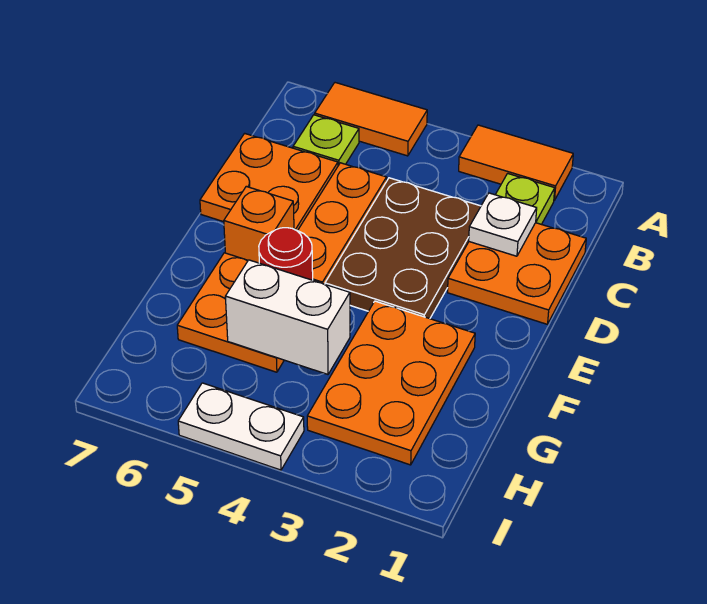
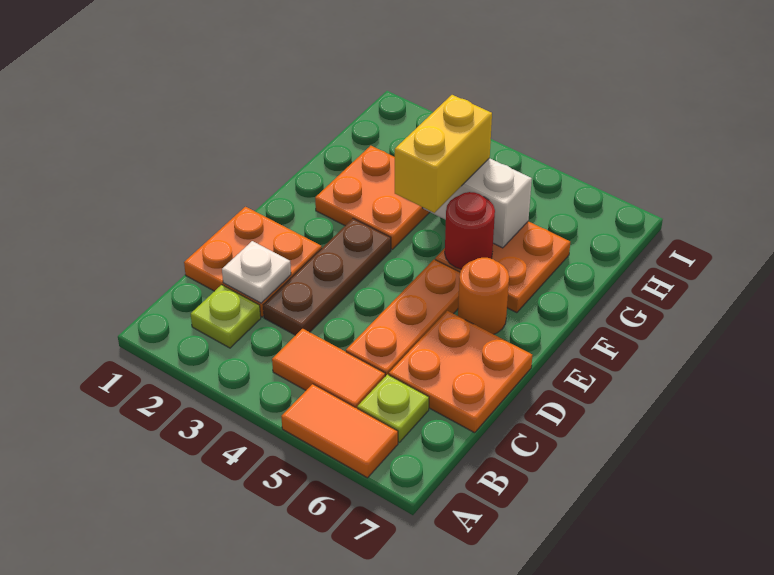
orange tile A2:A3 level 1 -> orange tile B4:B5 level 1
brown plate C3:E4 level 1 -> brown plate C3:E3 level 1
orange brick E6 level 1 -> orange round brick E6 level 1
orange plate F2:H3 level 1 -> orange plate F2:G3 level 1
none -> yellow brick F4:G4 level 3
white plate I4:I5 level 1 -> none

